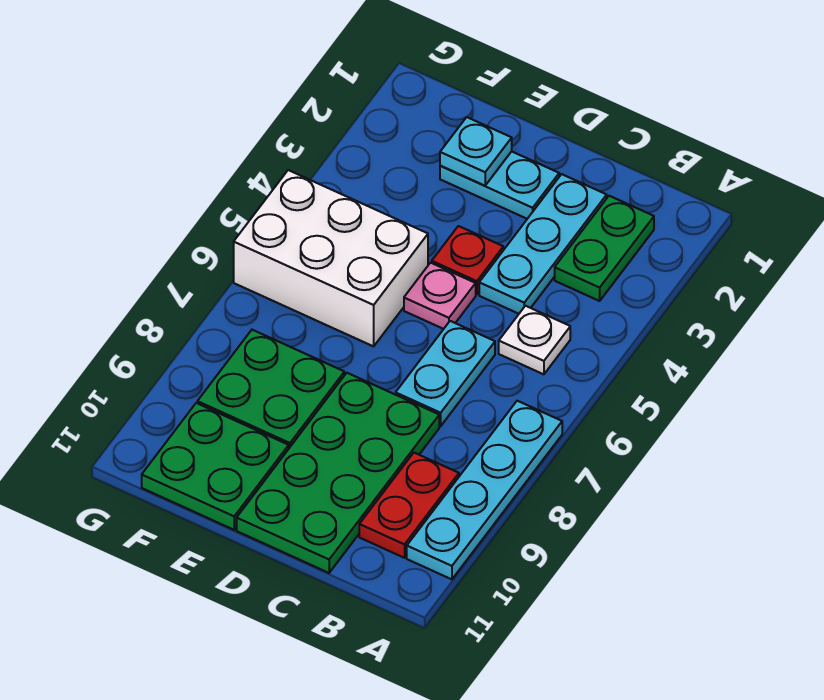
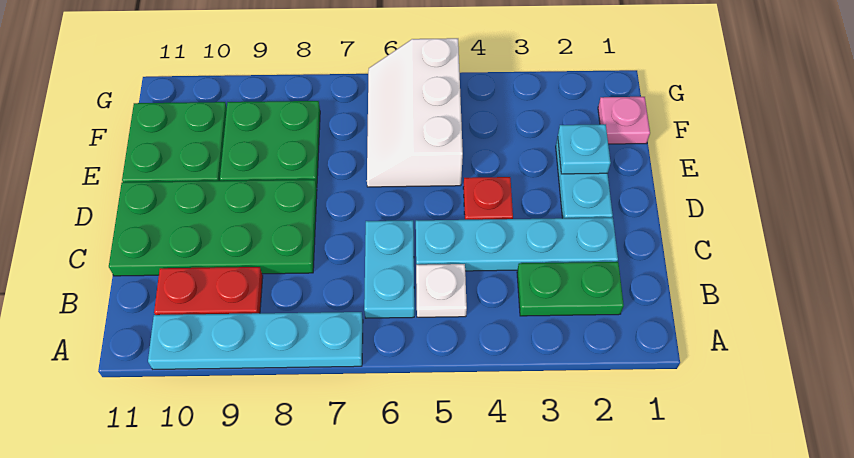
cyan plate C2:C4 level 1 -> cyan plate C2:C5 level 1
cyan plate C6:C7 level 1 -> cyan plate B6:C6 level 1
pink plate D5 level 1 -> pink plate F1 level 1
white brick E5:G6 level 1 -> white slope E5:G6 level 1 top 5

